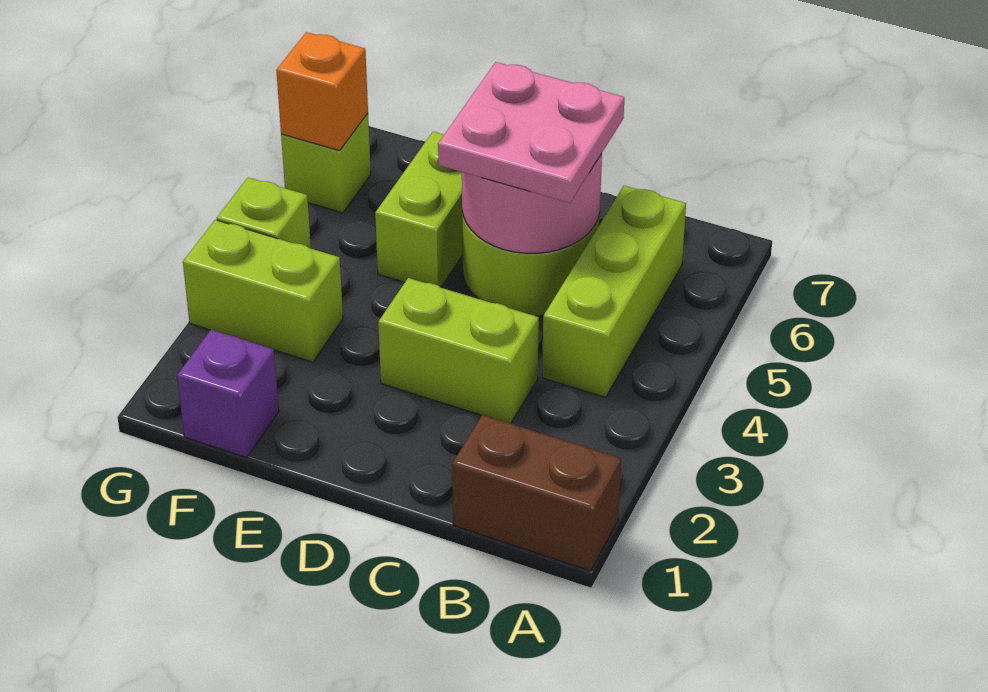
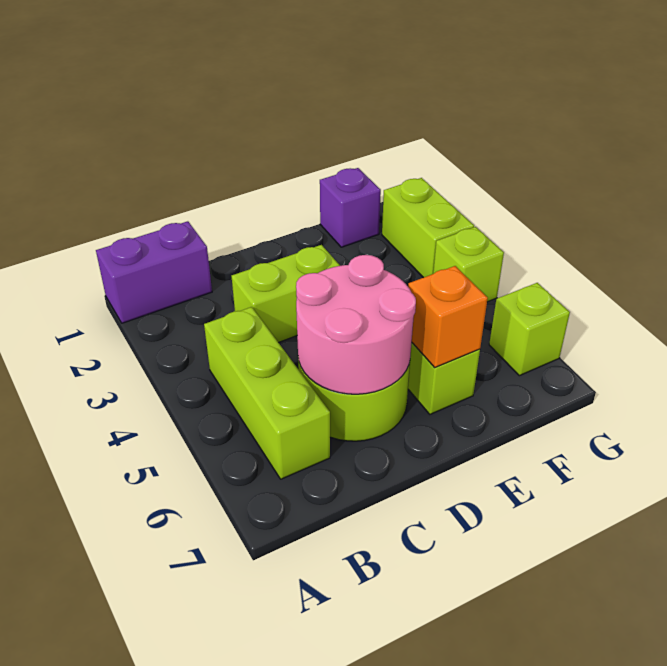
brown brick A1:B1 level 1 -> purple brick A1:B1 level 1
pink plate C5:D6 level 3 -> none
lime brick F3:G3 level 1 -> lime brick G2:G3 level 1
orange brick G6 level 2 -> orange brick E6 level 2

